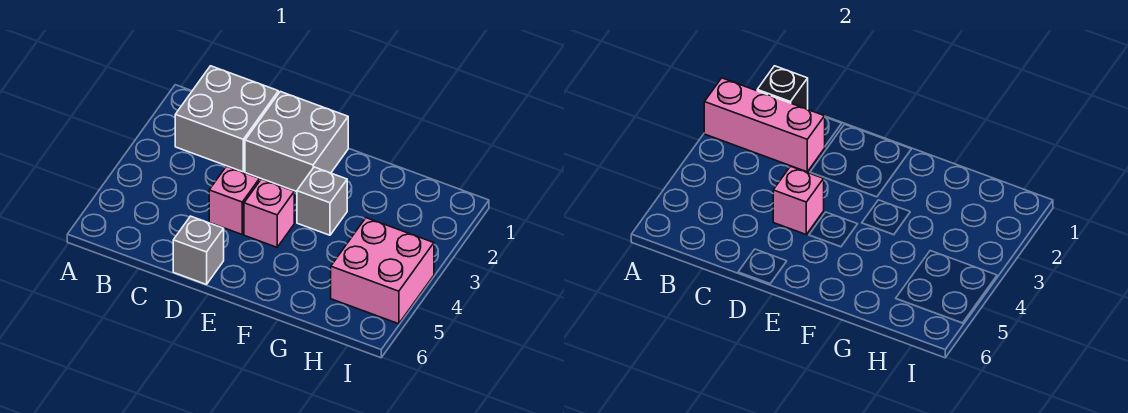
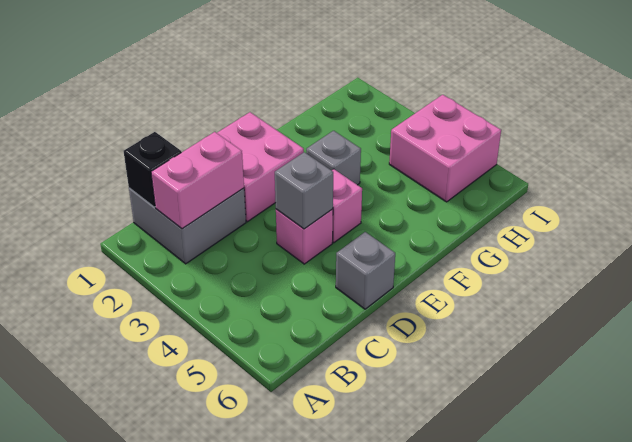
pink brick A2:C2 level 2 -> pink brick B2:C2 level 2
grey brick D1:E2 level 1 -> pink brick D1:E2 level 1
pink brick D4 level 2 -> grey brick D4 level 2

